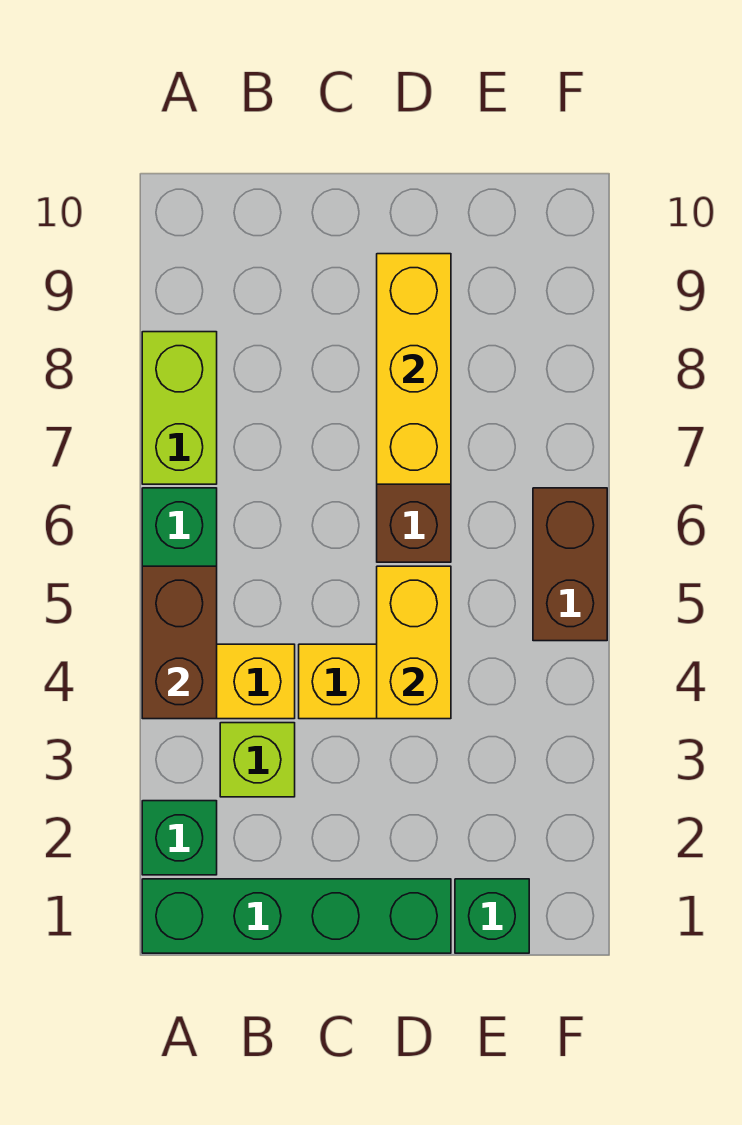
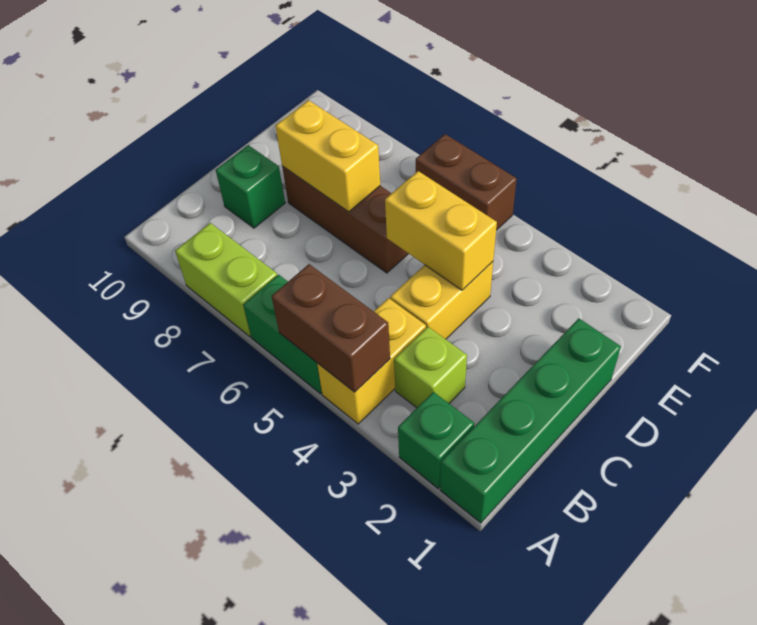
yellow brick D7:D9 level 2 -> yellow brick D7:D8 level 2
green brick E1 level 1 -> green brick C9 level 1

